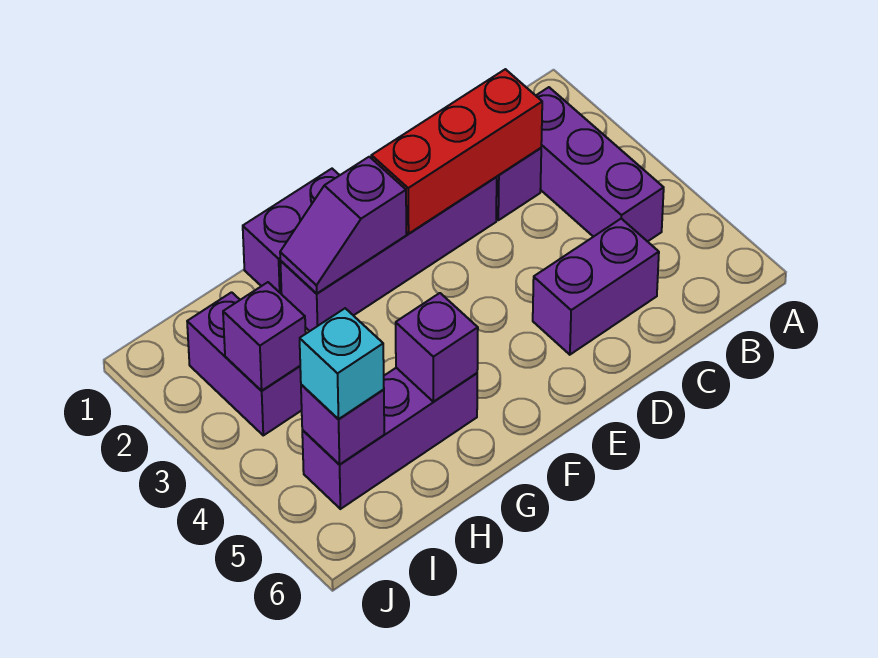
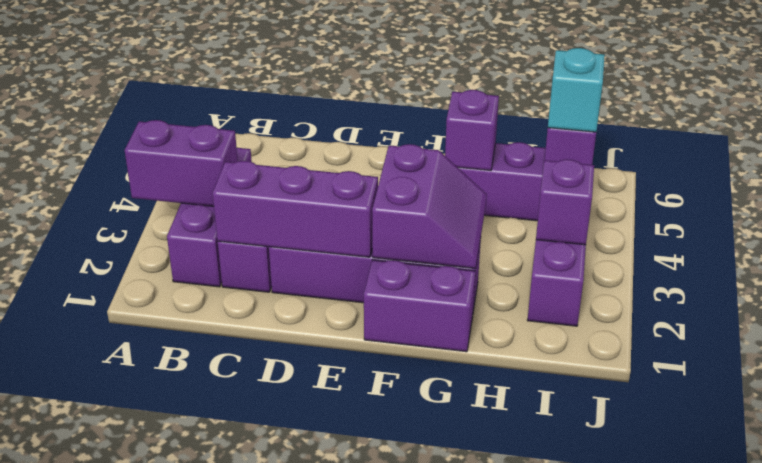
red brick C2:E2 level 2 -> purple brick C2:E2 level 2
purple brick C5:D5 level 1 -> purple brick A3:B3 level 2
purple slope F2:G2 level 2 top F -> purple slope F2:G3 level 2 top F

